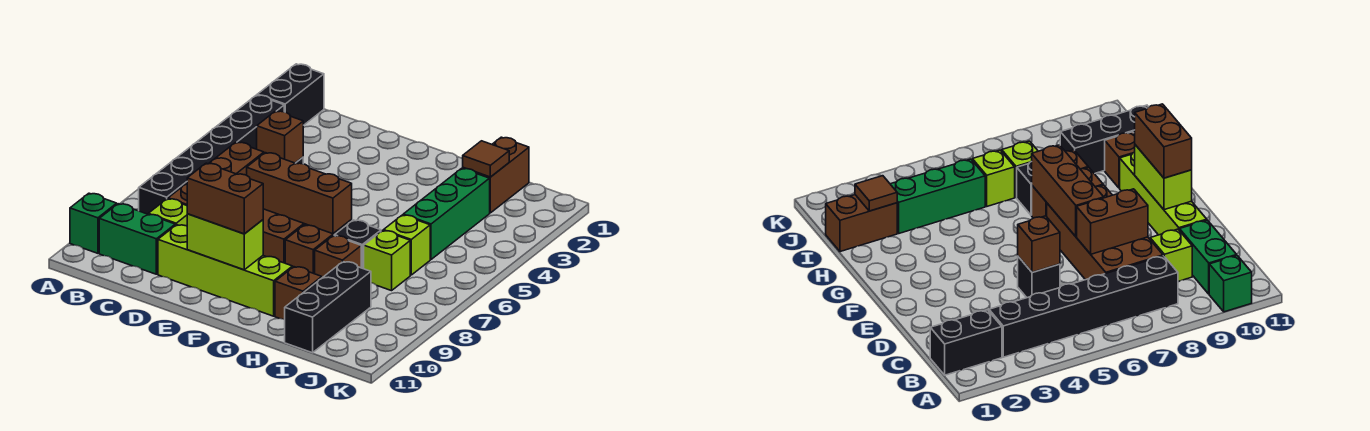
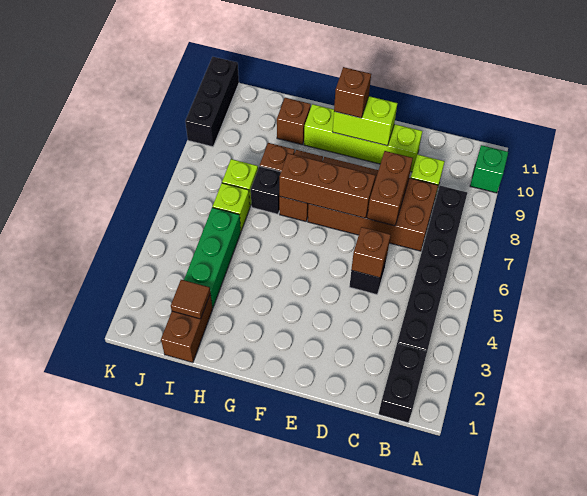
green brick B10:C10 level 1 -> none
brown brick E10:F10 level 3 -> brown brick F10 level 3
black brick I9:I11 level 1 -> black brick K9:K11 level 1

